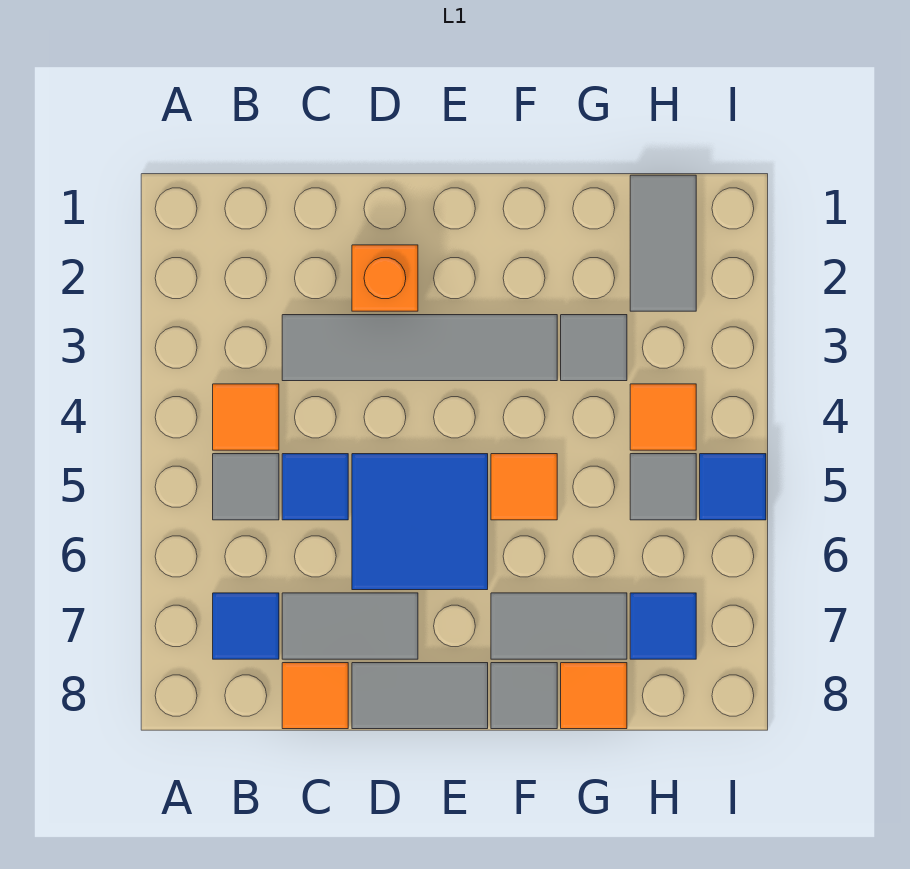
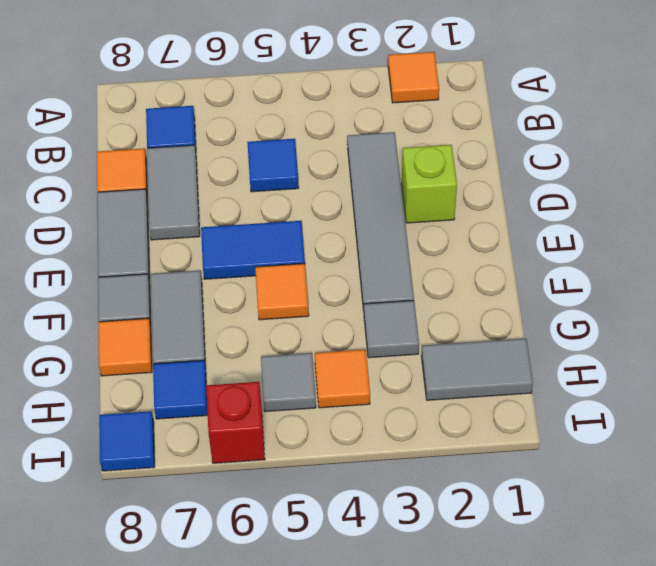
orange tile B4 level 1 -> orange tile A2 level 1
grey tile B5 level 1 -> none
orange brick D2 level 1 -> lime brick D2 level 1
blue tile D5:E6 level 1 -> blue tile E5:E6 level 1
blue tile I5 level 1 -> blue tile I8 level 1
none -> red brick I6 level 1

